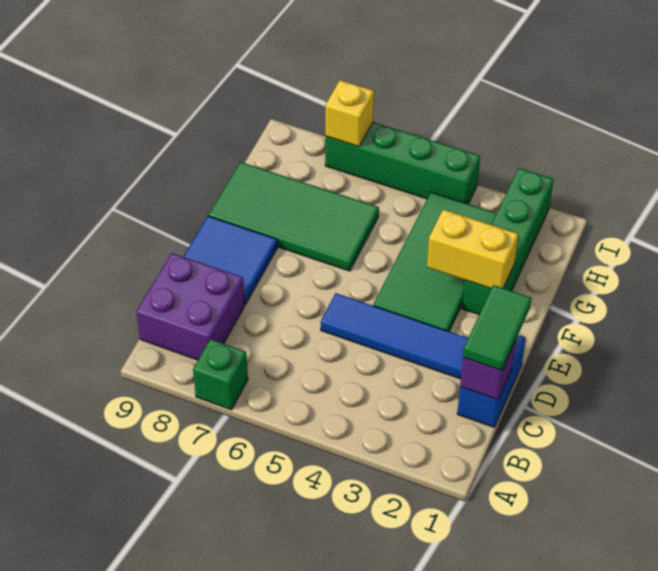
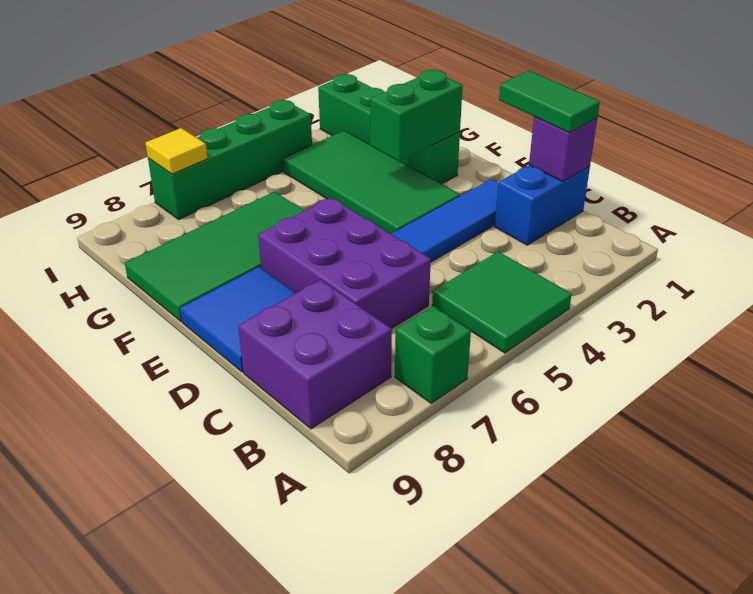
none -> green tile A4:B5 level 1
blue brick C1:D1 level 1 -> blue brick C1:C2 level 1
none -> purple brick C6:E7 level 1
yellow brick F2:F3 level 2 -> green brick F2:F3 level 2
yellow brick I7 level 2 -> yellow tile I7 level 2

